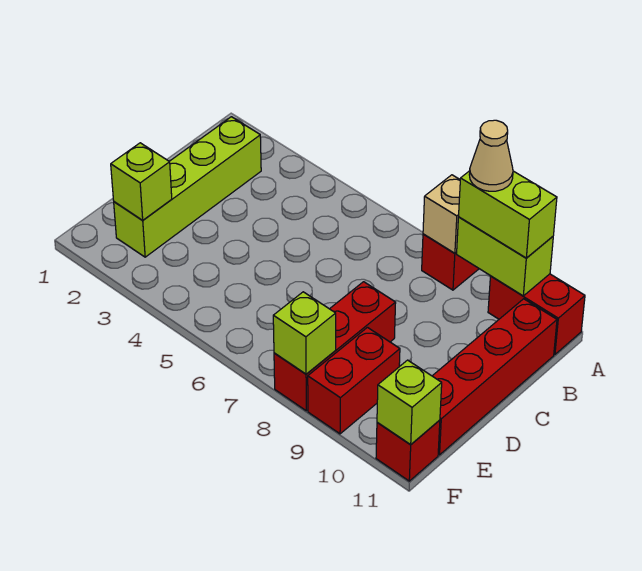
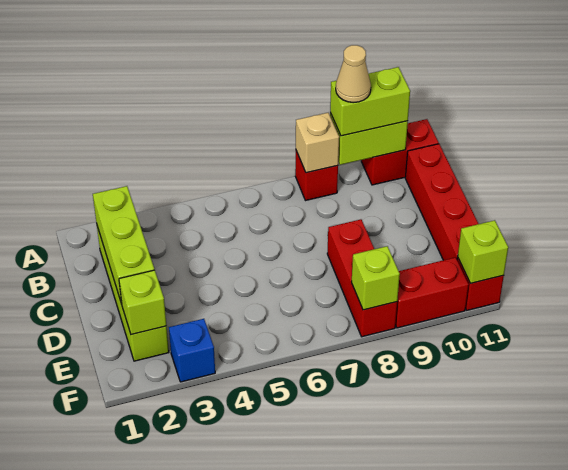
none -> lime brick B2:D2 level 2
red brick E9:F9 level 1 -> red brick F9:F10 level 1
none -> blue brick F3 level 1

